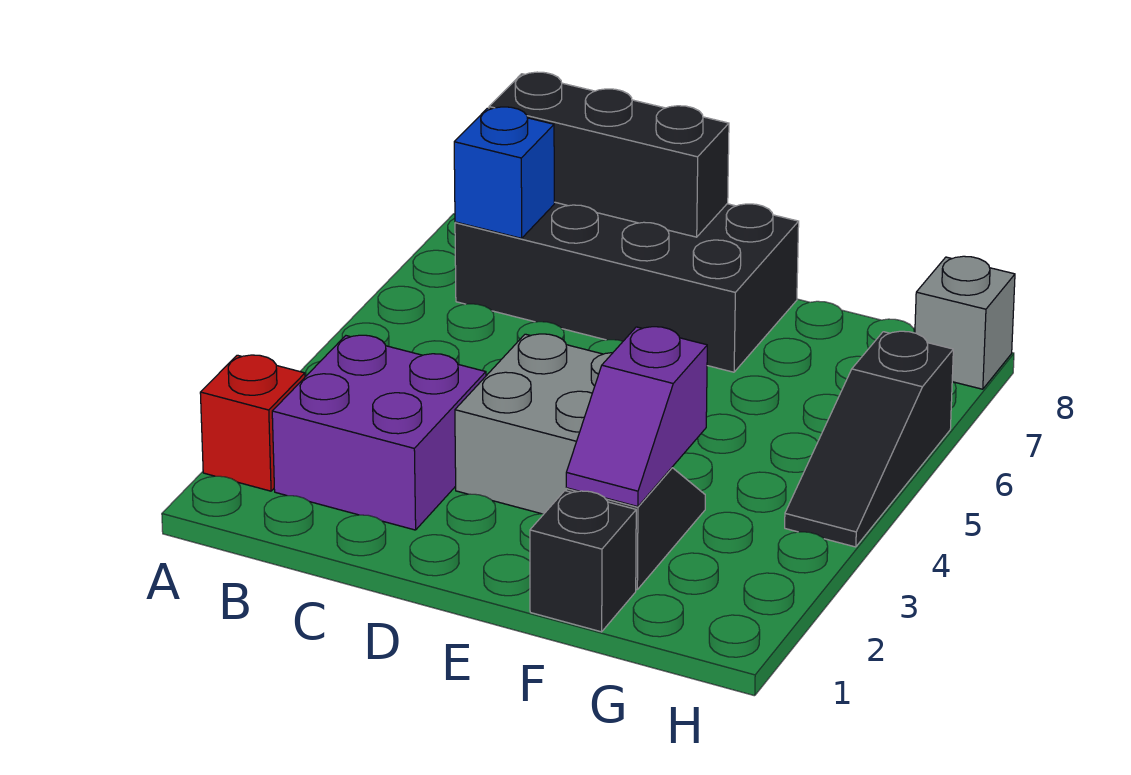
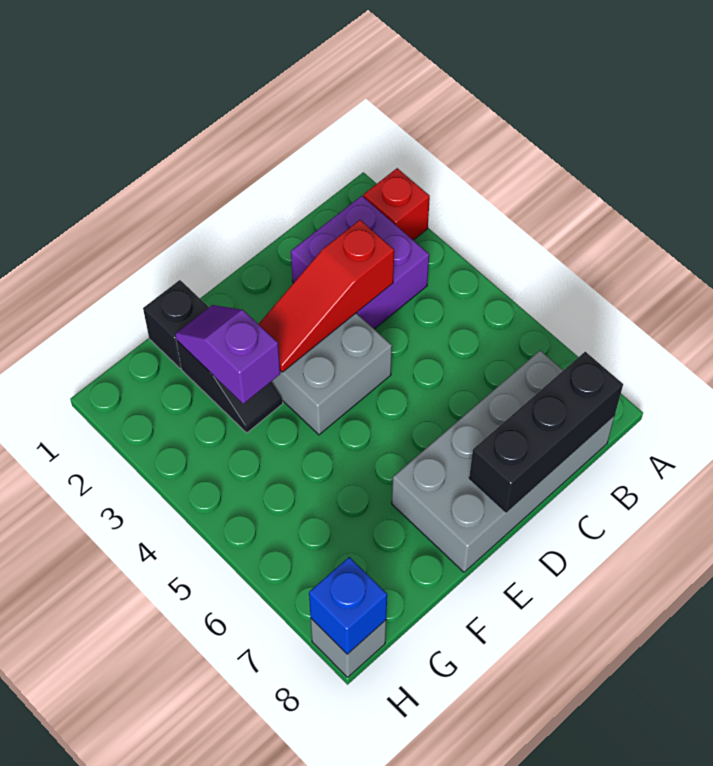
black brick B7:E8 level 1 -> grey brick B7:E8 level 1
blue brick B7 level 2 -> blue brick H8 level 2
none -> red slope C3:E3 level 2 top C
black slope H4:H6 level 1 top 6 -> none

